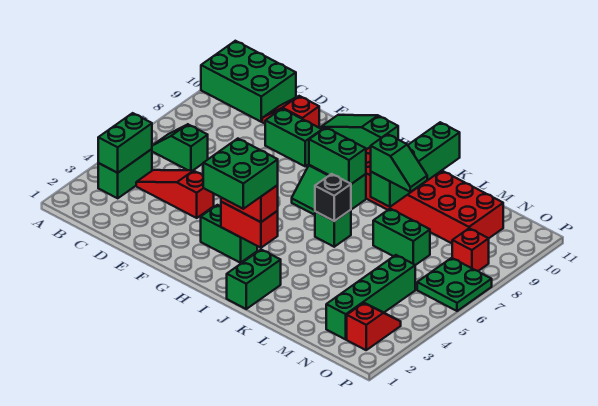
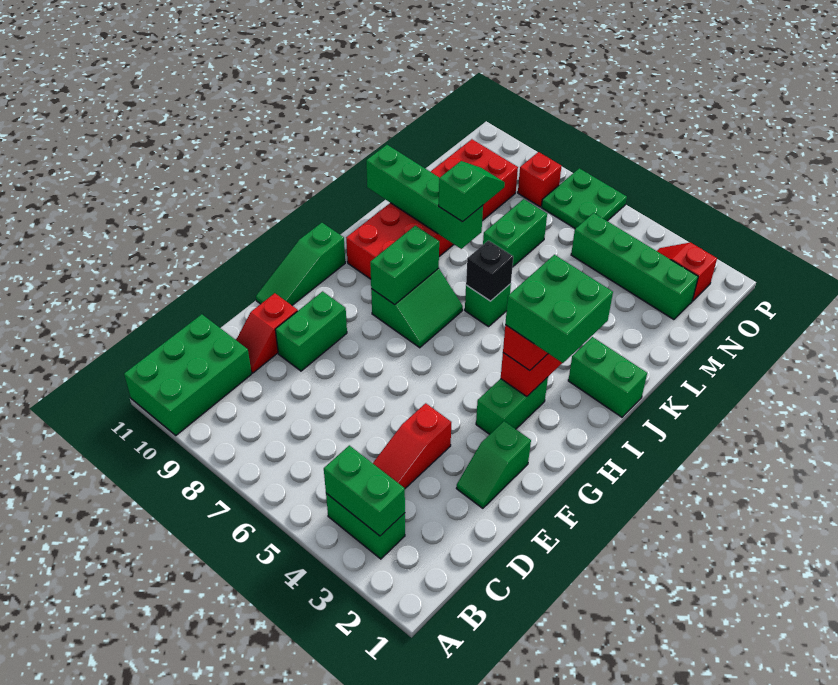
green slope B6:C6 level 1 top C -> green slope E2:F2 level 1 top F

